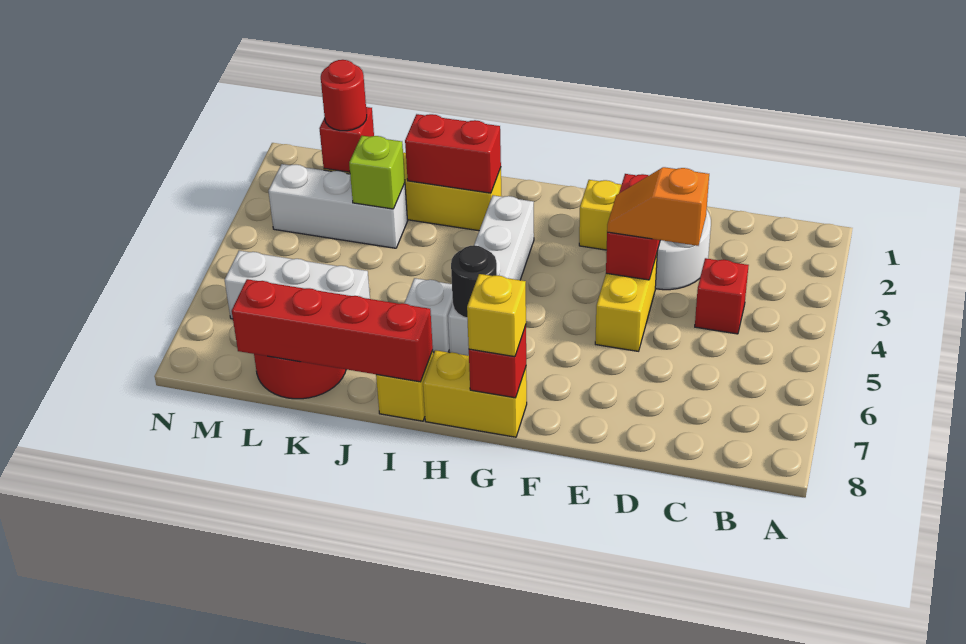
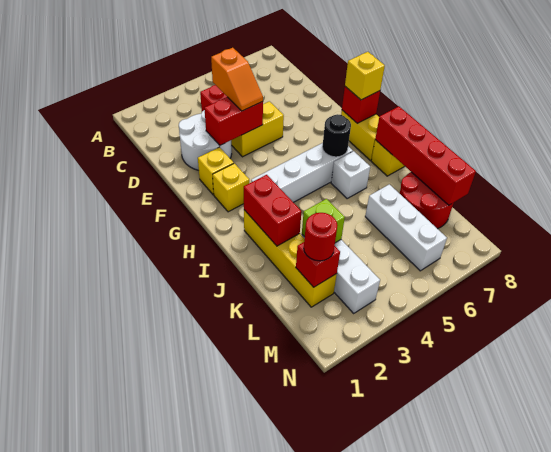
none -> yellow brick G2 level 1

